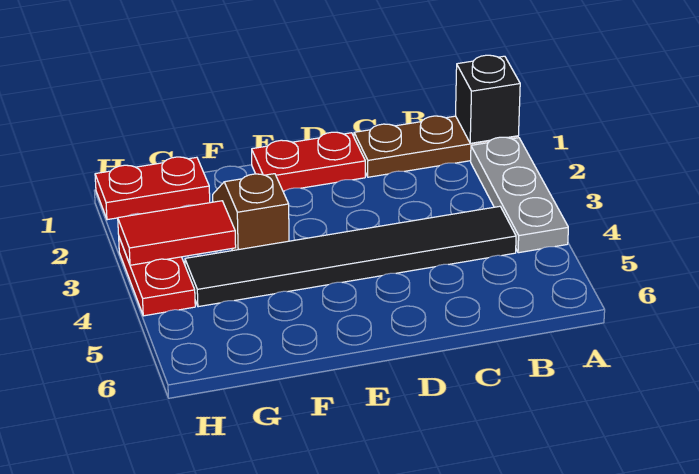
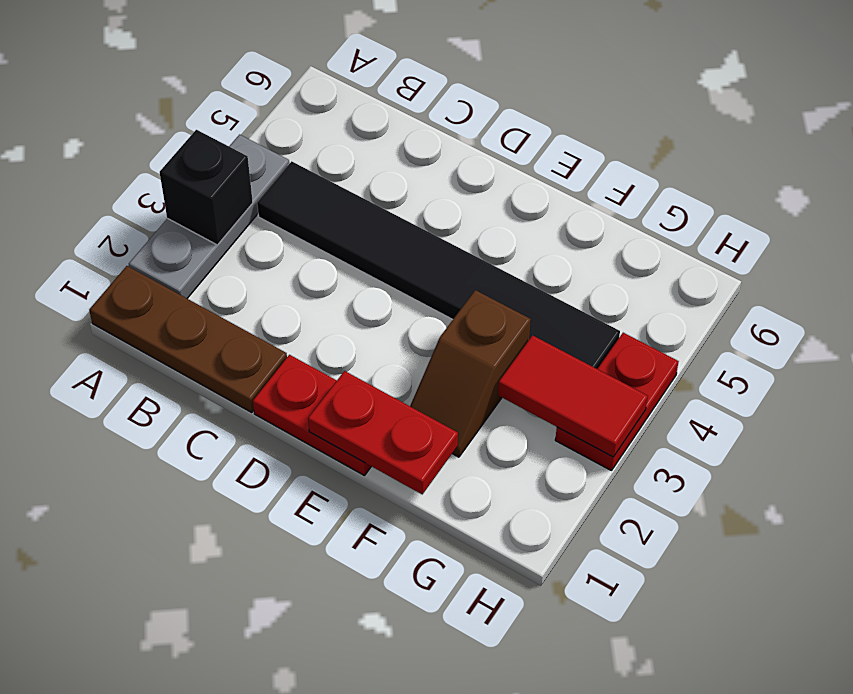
black brick A1 level 2 -> black brick A3 level 2
red plate G1:H1 level 1 -> red plate E1:F1 level 2

